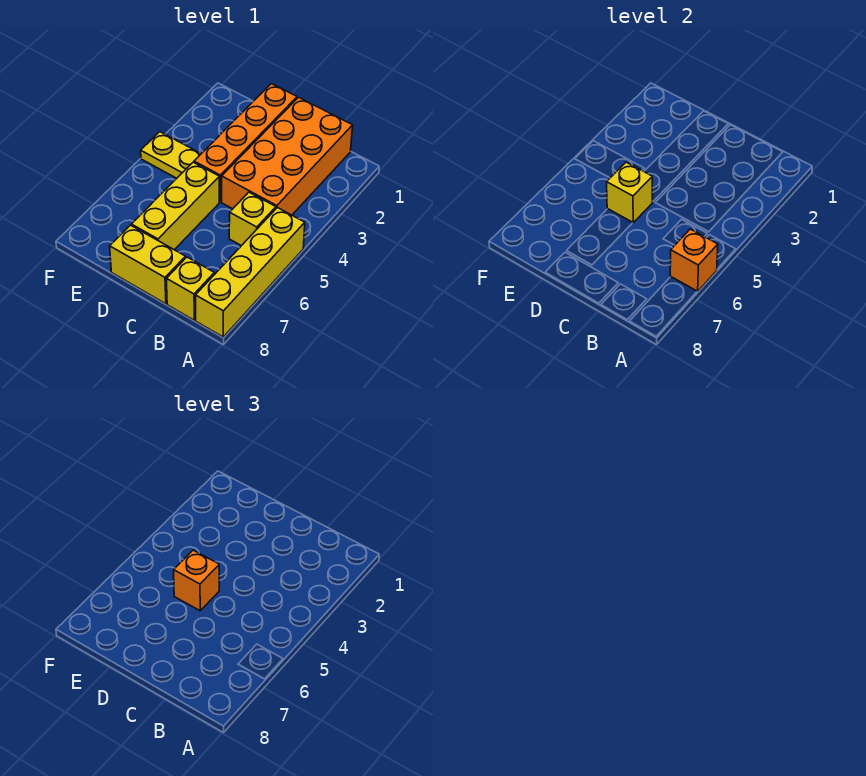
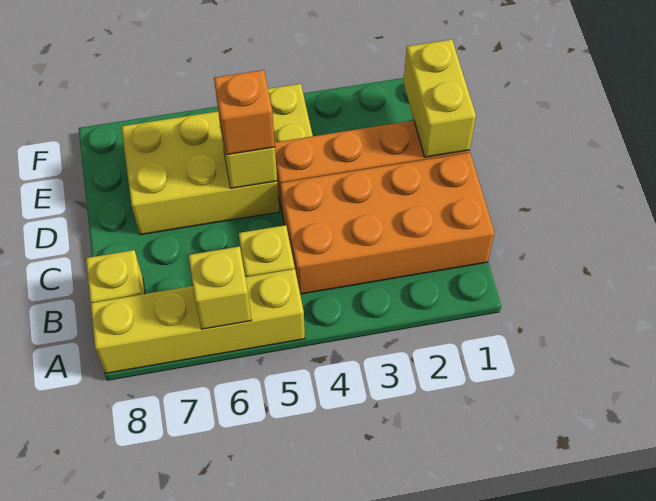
orange brick A6 level 2 -> yellow brick A6 level 2
yellow brick C8:D8 level 1 -> yellow brick D1:E1 level 2
yellow brick D5:D7 level 1 -> yellow brick D5:E7 level 1

